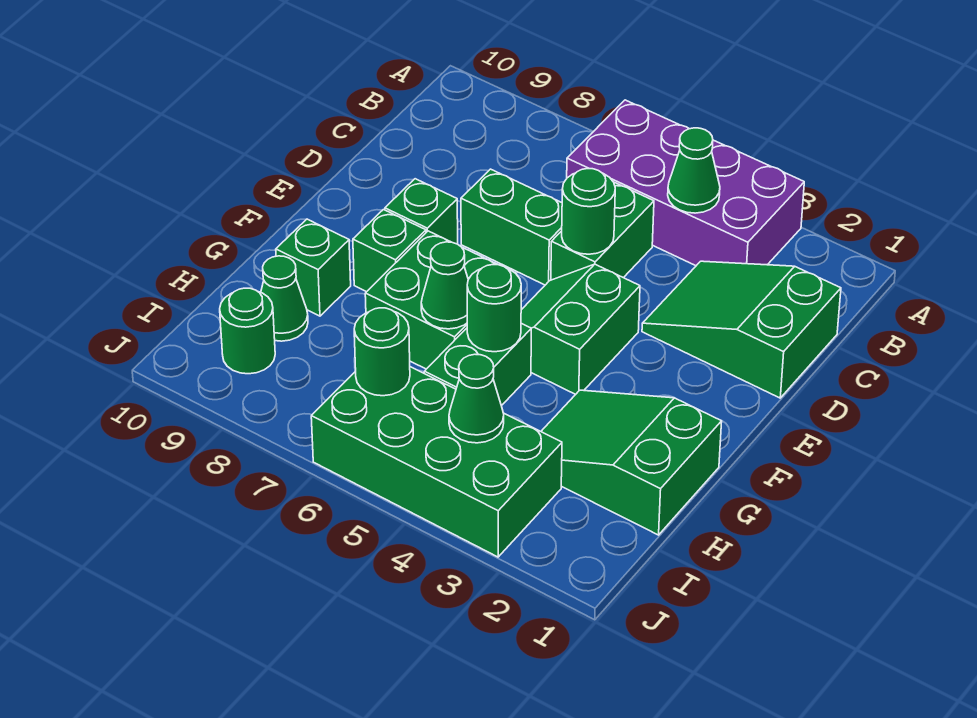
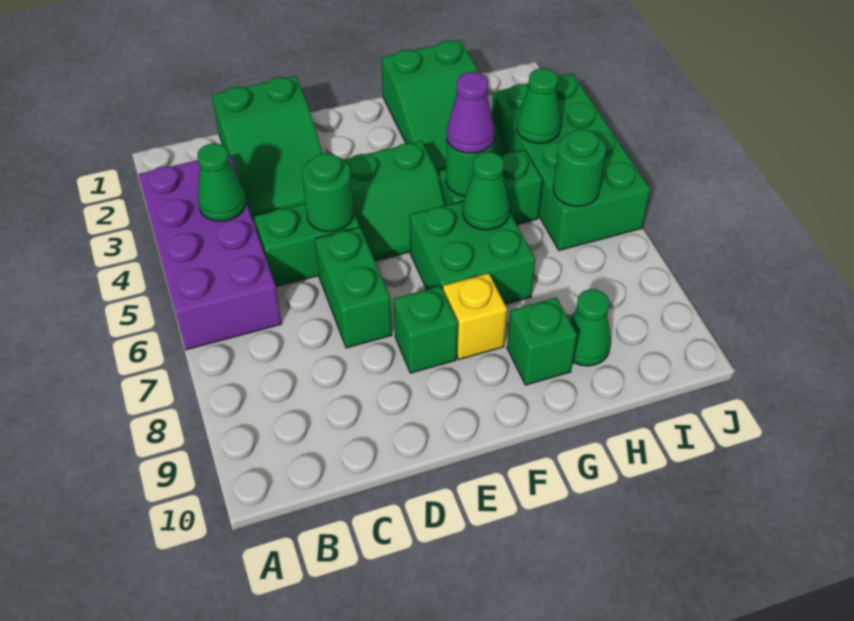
green brick F8 level 1 -> yellow brick F8 level 1
none -> purple cone G5 level 3
green round brick I9 level 1 -> none

